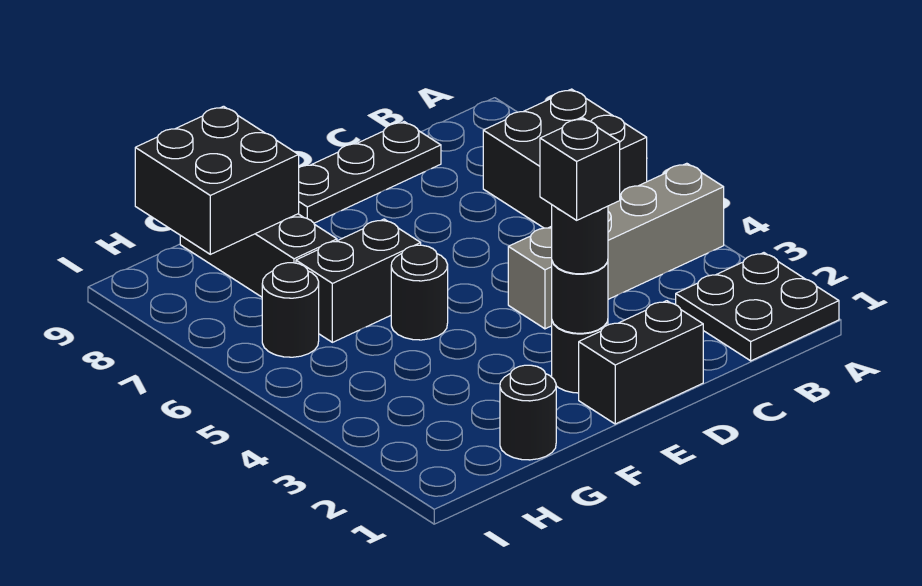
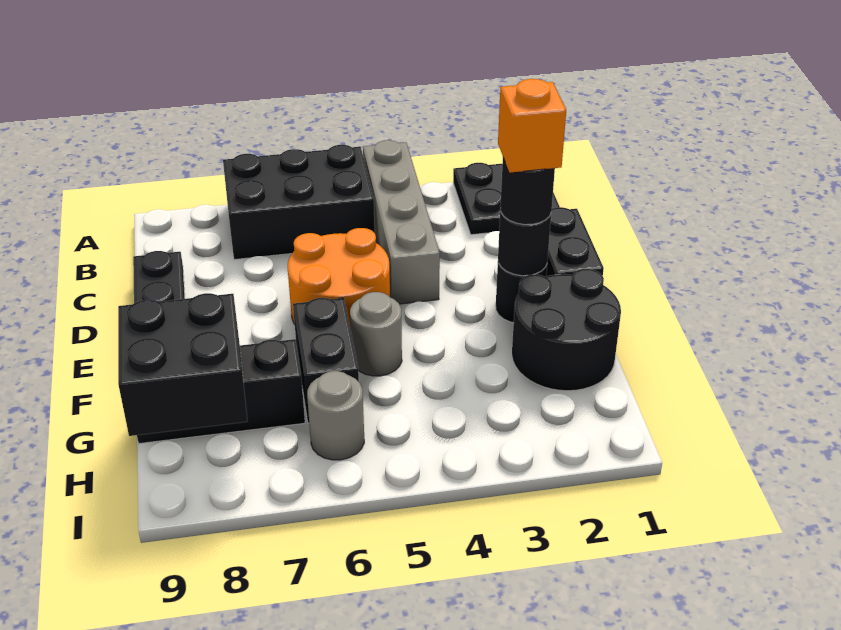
black brick A6:B7 level 1 -> black brick A5:B7 level 1
none -> orange round brick D5:E6 level 1
black brick E2 level 4 -> orange brick E2 level 4
black round brick F5 level 1 -> grey round brick F5 level 1
black round brick G1 level 1 -> black round brick F1:G2 level 1
black round brick H6 level 1 -> grey round brick H6 level 1

